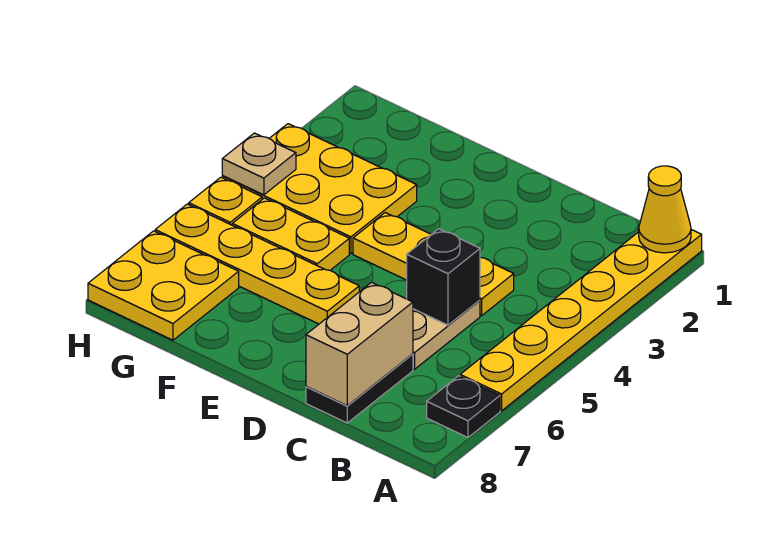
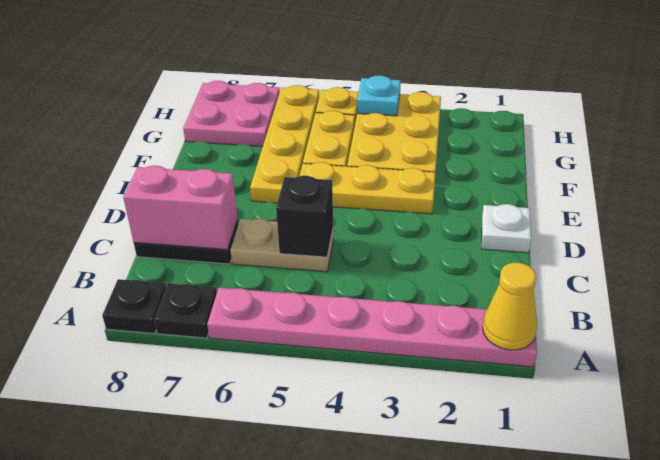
yellow plate A1:A6 level 1 -> pink plate A1:A6 level 1
none -> black plate A8 level 1
yellow plate C4:E4 level 1 -> yellow plate E3:E5 level 1
tan brick C7:C8 level 2 -> pink brick C7:C8 level 2
none -> white plate D1 level 1
yellow plate G7:H8 level 1 -> pink plate G7:H8 level 1
tan plate H4 level 2 -> cyan plate H4 level 2

